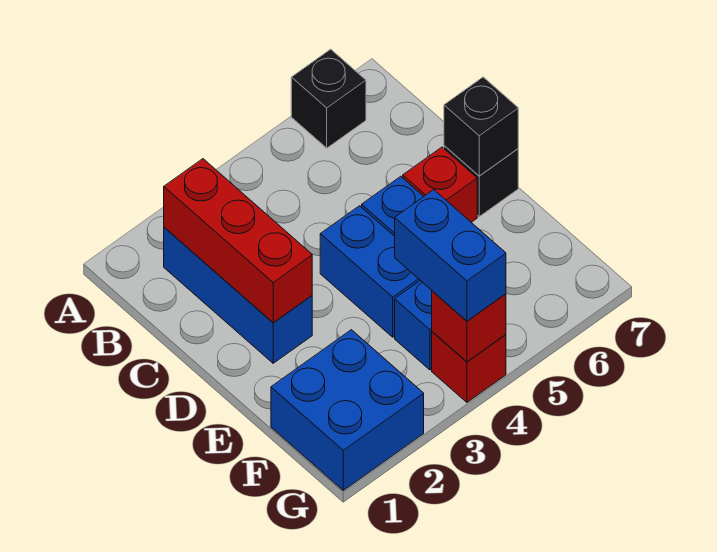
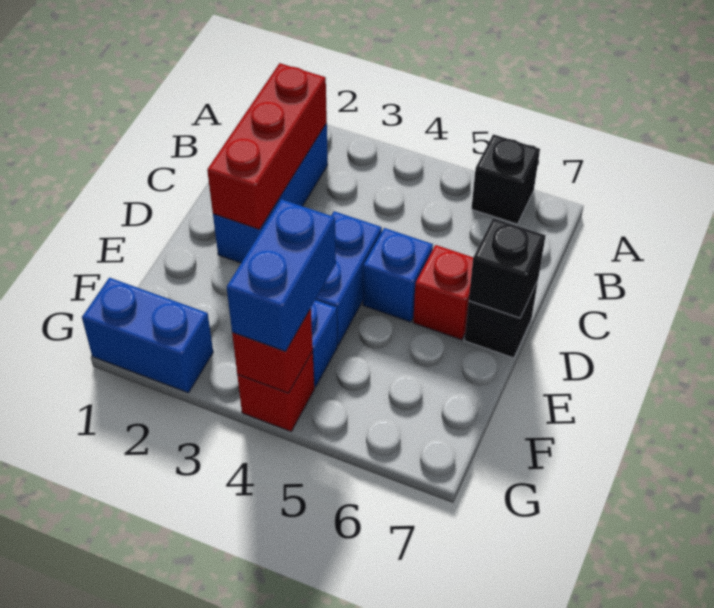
blue brick F1:G2 level 1 -> blue brick G1:G2 level 1

